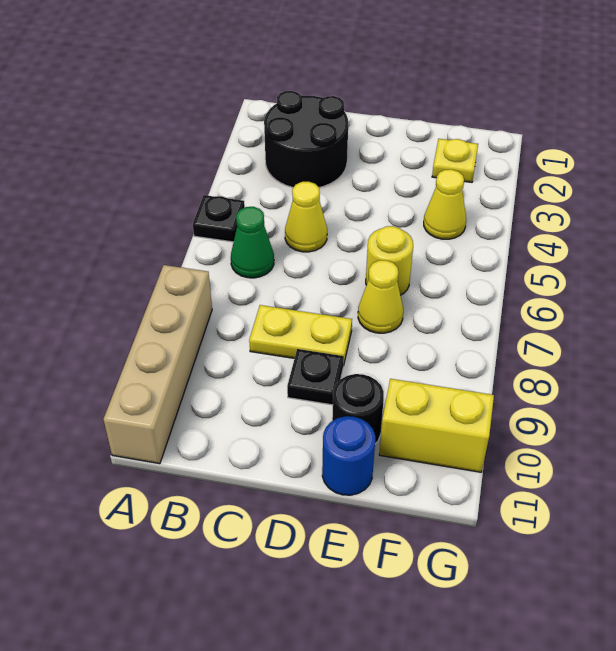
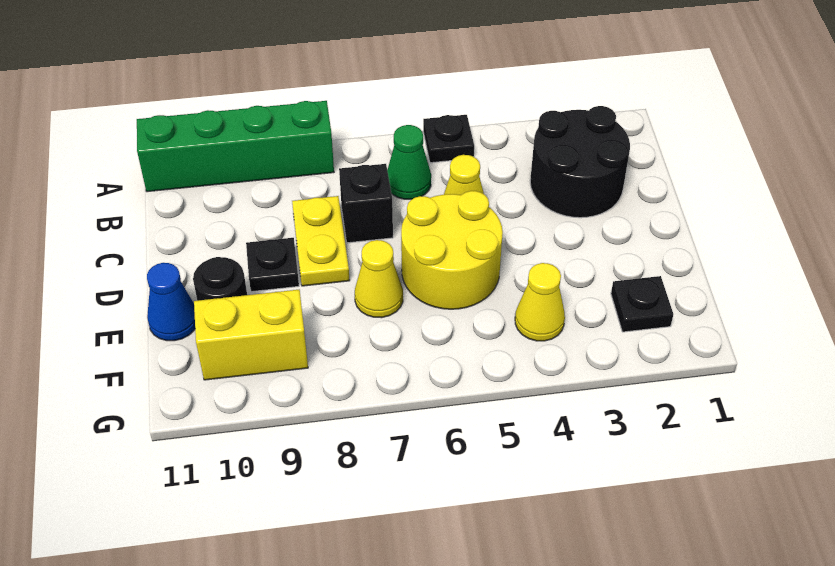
tan brick A8:A11 level 1 -> green brick A8:A11 level 1
none -> black brick C7 level 1
yellow round brick E6 level 1 -> yellow round brick D5:E6 level 1
blue round brick E11 level 1 -> blue cone E11 level 1
yellow plate F2 level 1 -> black plate F2 level 1
yellow brick F10:G10 level 1 -> yellow brick F9:F10 level 1

